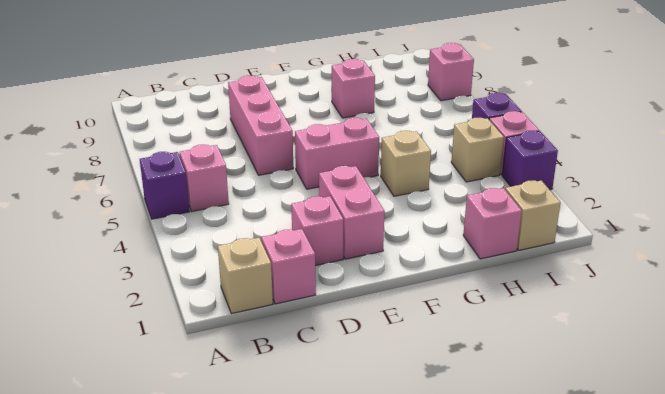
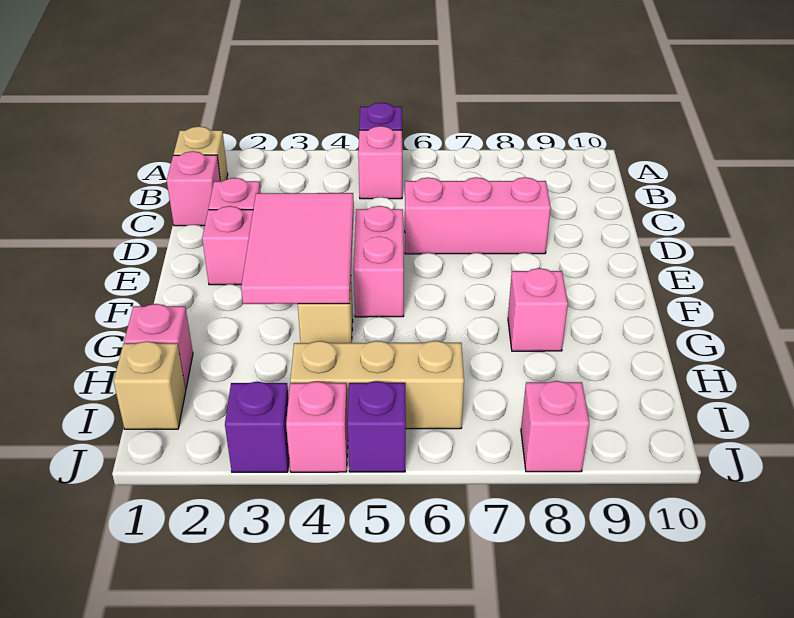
none -> pink tile E3:G4 level 2
tan brick I4 level 1 -> tan brick I4:I6 level 1

